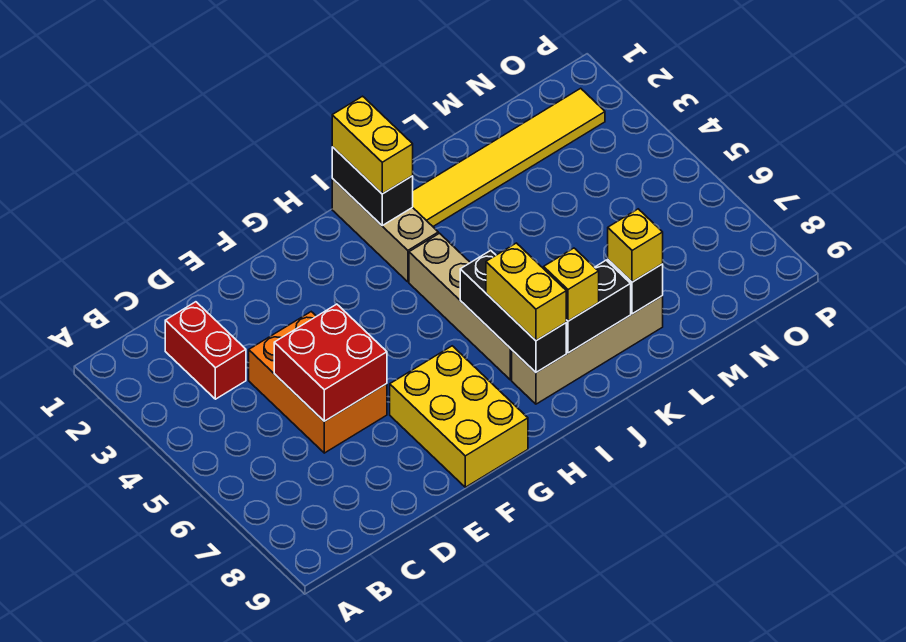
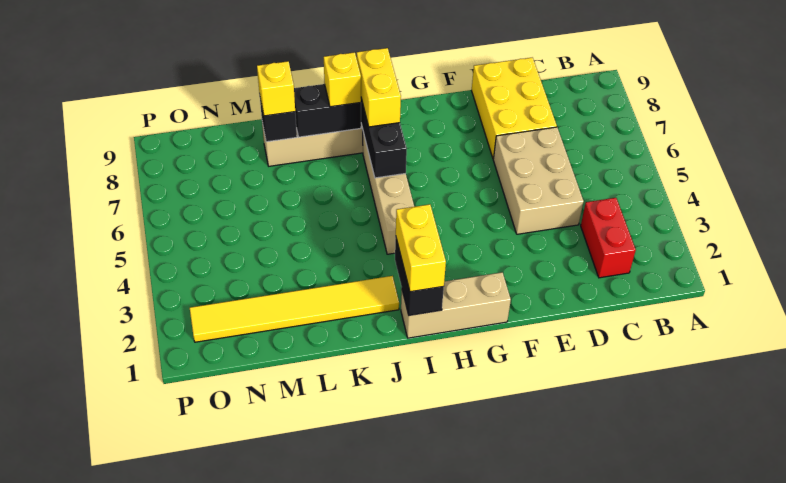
orange brick D4:E6 level 1 -> tan brick D4:E6 level 1
red brick D5:E6 level 2 -> none
yellow brick F7:G9 level 1 -> yellow brick D7:E9 level 1
tan brick I1:I3 level 1 -> tan brick G1:I1 level 1

